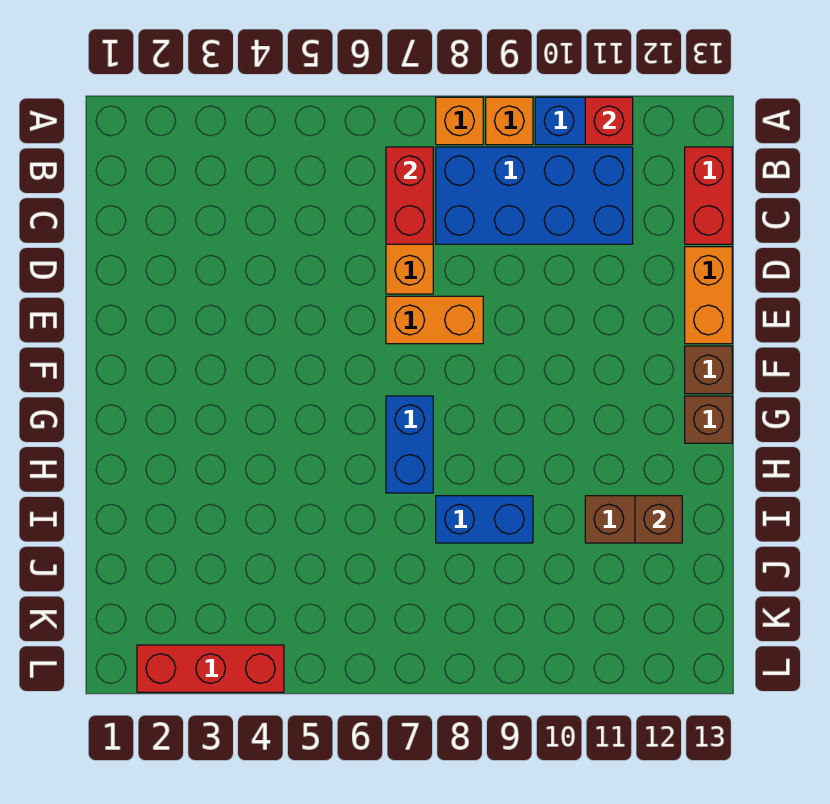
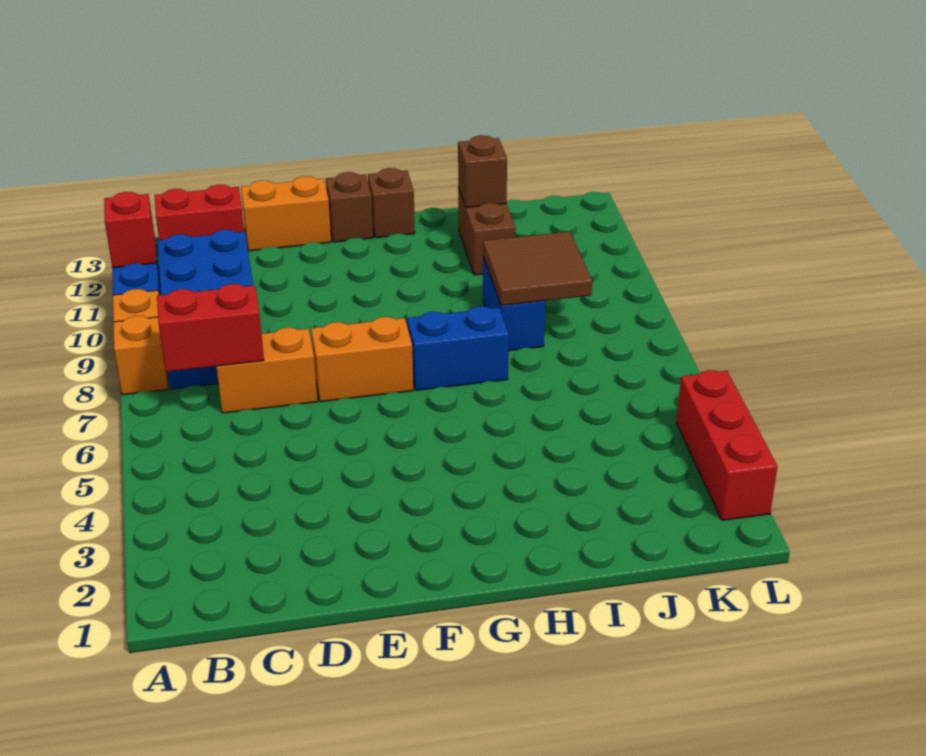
orange brick E7:E8 level 1 -> orange brick E7:F7 level 1
none -> brown tile I8:J9 level 2

